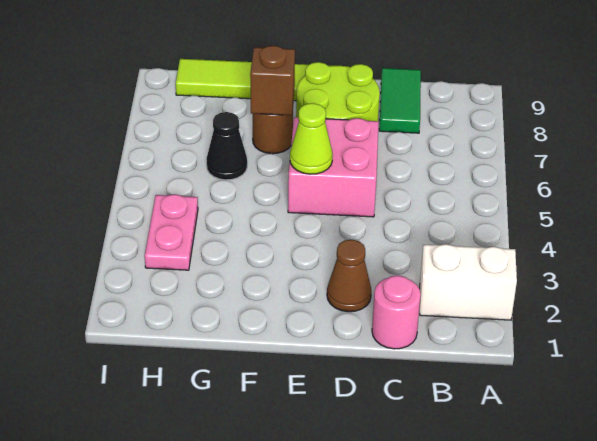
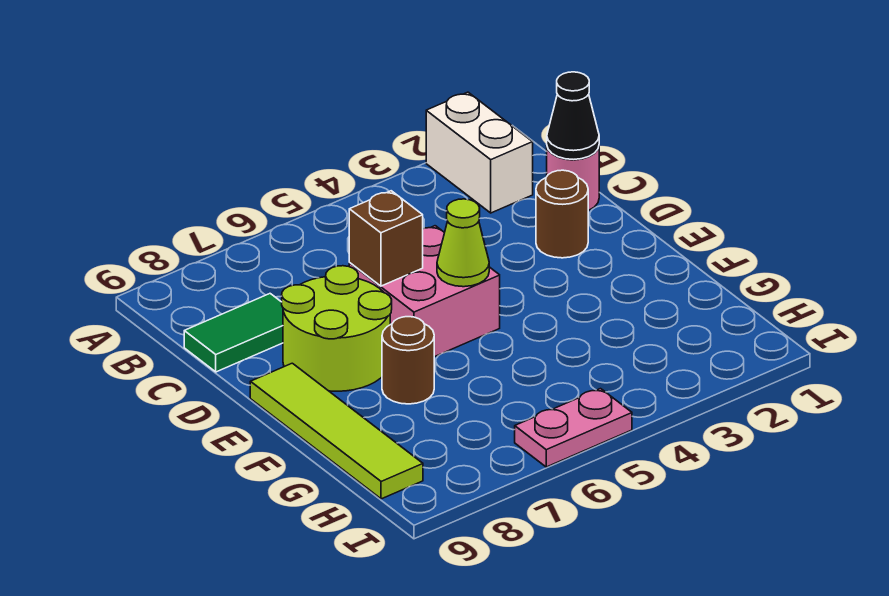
brown cone D2 level 1 -> brown round brick D2 level 1
brown brick F7 level 2 -> brown brick D6 level 2
black cone G6 level 1 -> black cone C1 level 2
pink plate H3:H4 level 1 -> pink plate I5:I6 level 1

